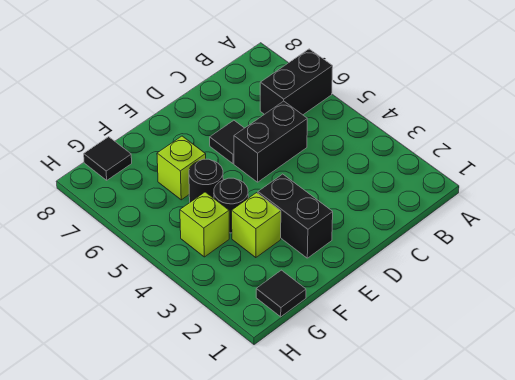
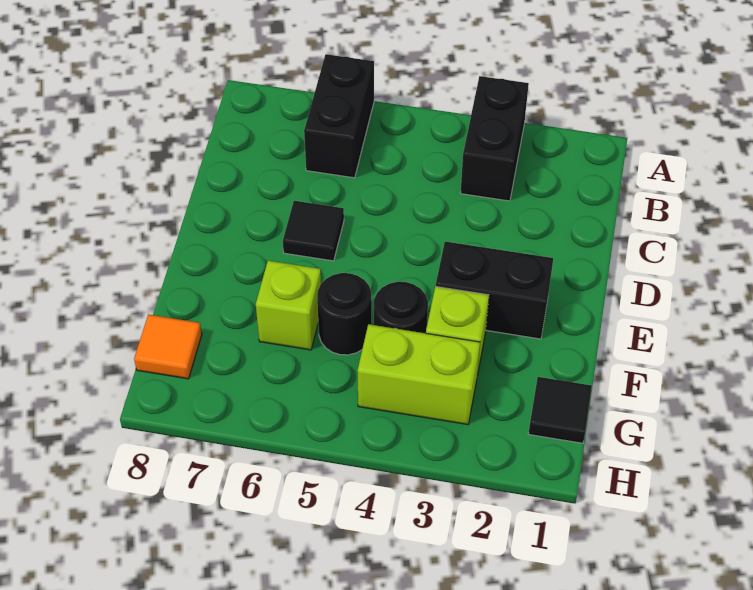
black brick C5:D5 level 1 -> black brick A3:B3 level 1
lime brick G4 level 1 -> lime brick G3:G4 level 1
black tile G8 level 1 -> orange tile G8 level 1

